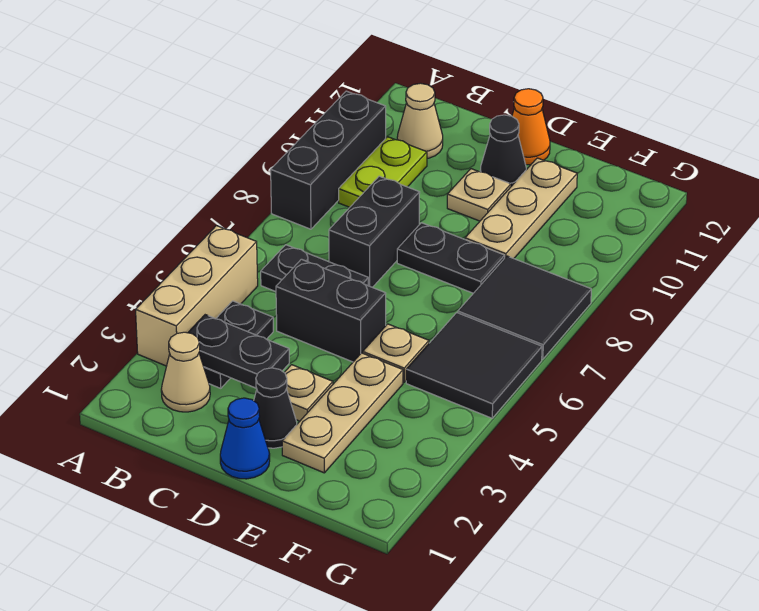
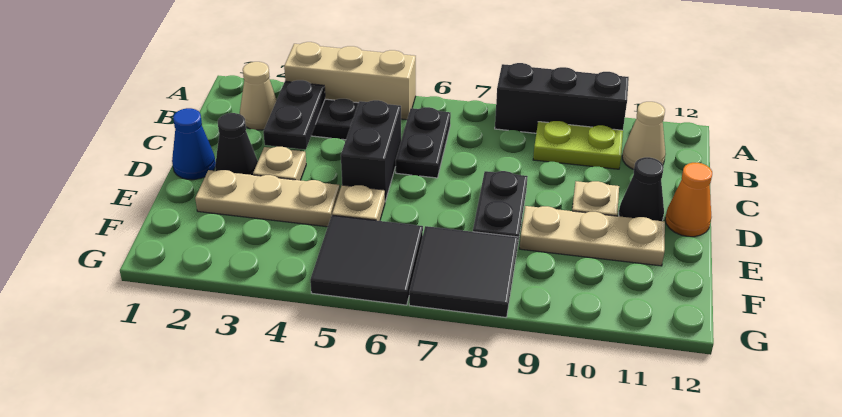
black brick C7:C8 level 1 -> none

